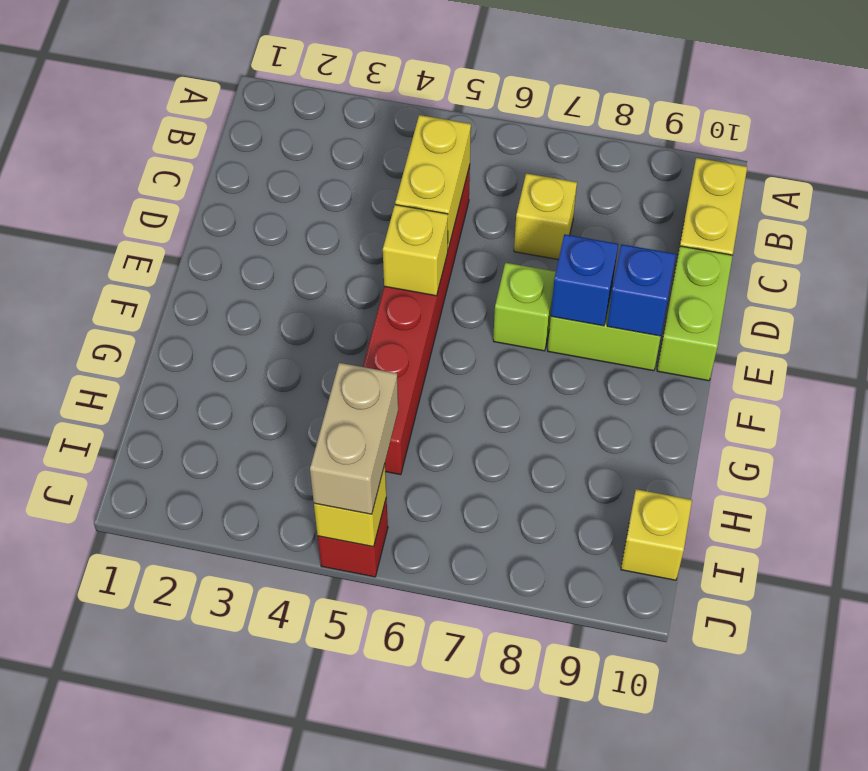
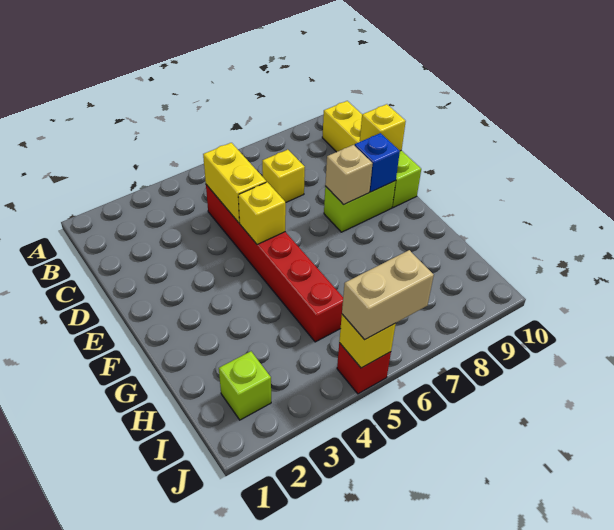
lime brick E7 level 1 -> lime brick I2 level 1
blue brick E8 level 2 -> tan brick E8 level 2
tan brick I5:J5 level 3 -> tan brick J5:J6 level 3
yellow brick I10 level 1 -> yellow brick D10 level 2

